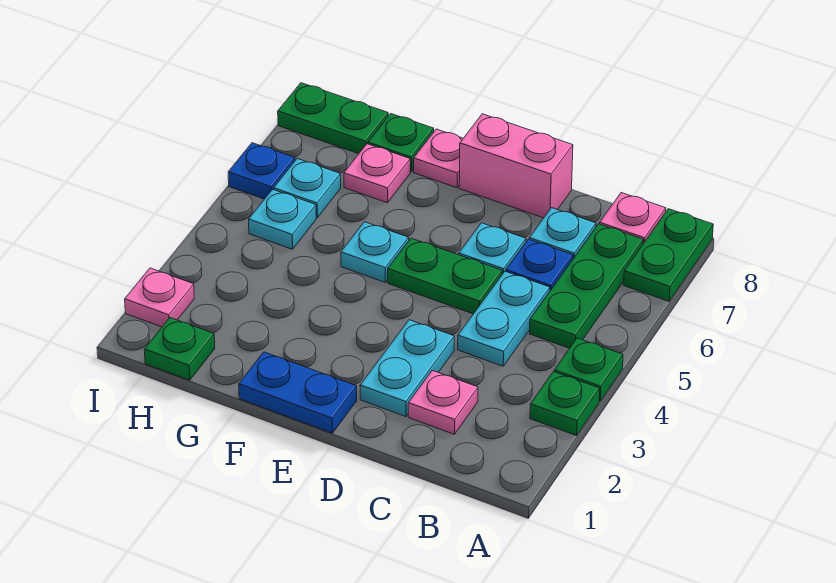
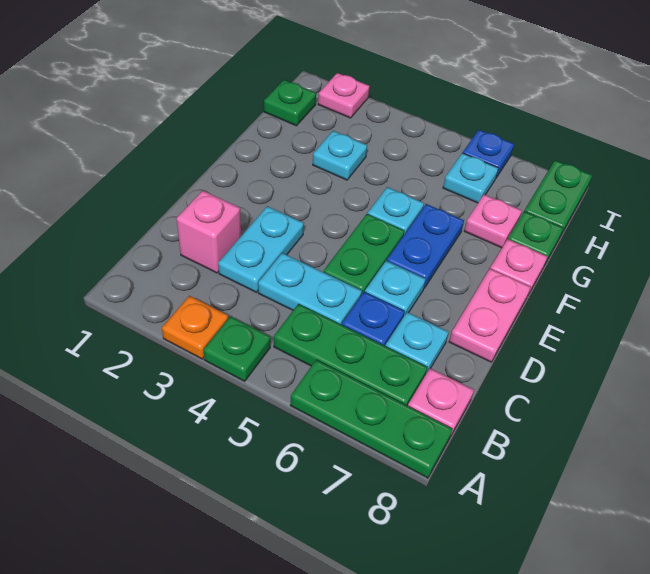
green plate A3 level 1 -> orange plate A3 level 1
green plate A7:A8 level 1 -> green plate A6:A8 level 1
pink plate C2 level 1 -> pink brick C2 level 1
cyan plate D2:D3 level 1 -> cyan plate C3:D3 level 1
pink brick D8:E8 level 1 -> pink plate D8:E8 level 1
blue plate E1:F1 level 1 -> blue plate E6:F6 level 1
cyan plate H5 level 1 -> cyan plate G3 level 1

